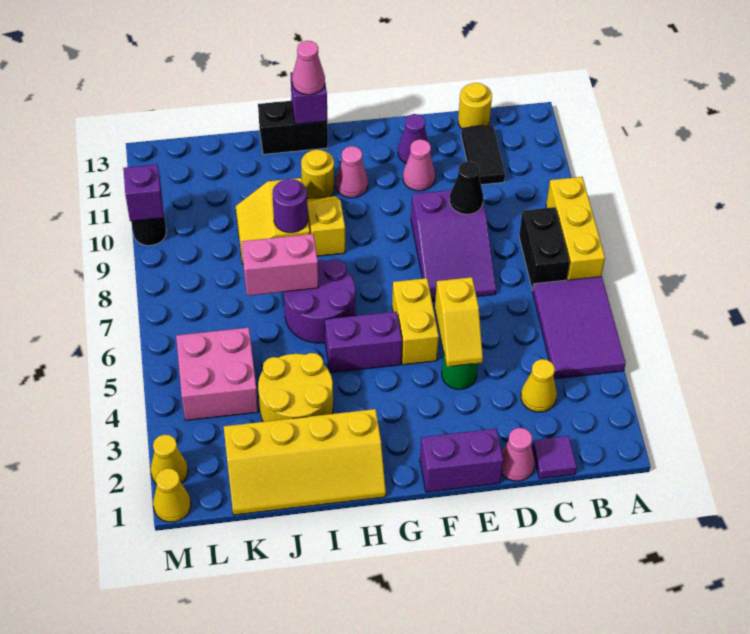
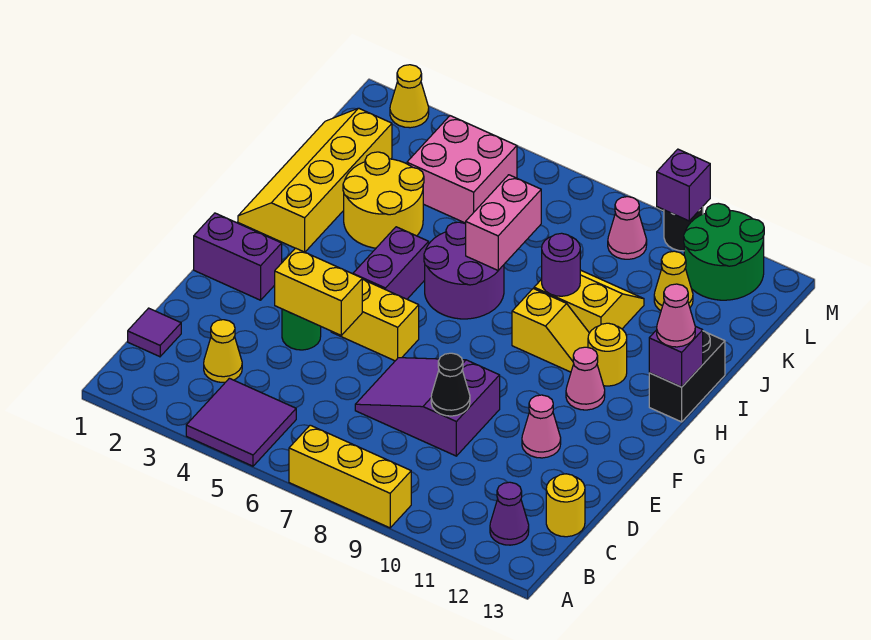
purple tile A4:B6 level 1 -> purple tile A4:B5 level 1
black brick B7:B8 level 1 -> none
black tile C11:C12 level 1 -> none
pink cone D1 level 1 -> pink cone L9 level 1
purple brick E1:F1 level 1 -> purple brick F1:F2 level 1
yellow slope E4:E5 level 2 top 5 -> yellow brick E4:E5 level 2
purple cone E12 level 1 -> purple cone B12 level 1
none -> green round brick L11:M12 level 1
yellow cone M1 level 1 -> yellow cone K11 level 1

